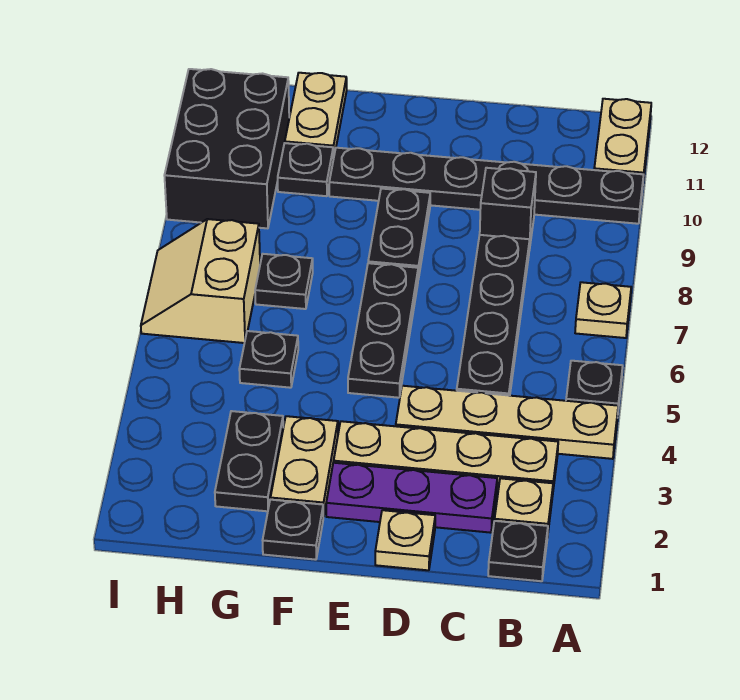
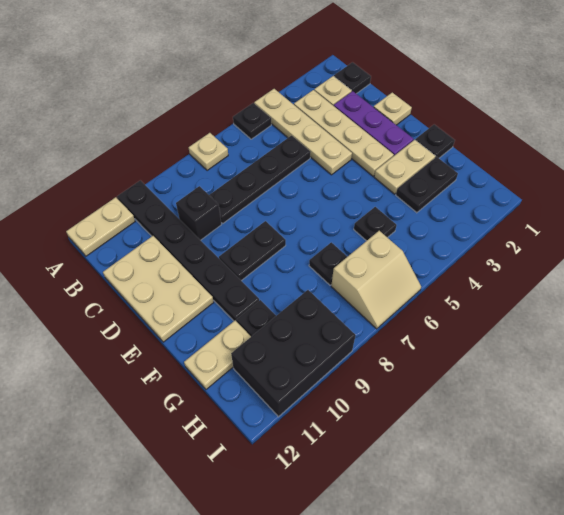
none -> tan plate C11:E12 level 1
black plate E5:E7 level 1 -> none

